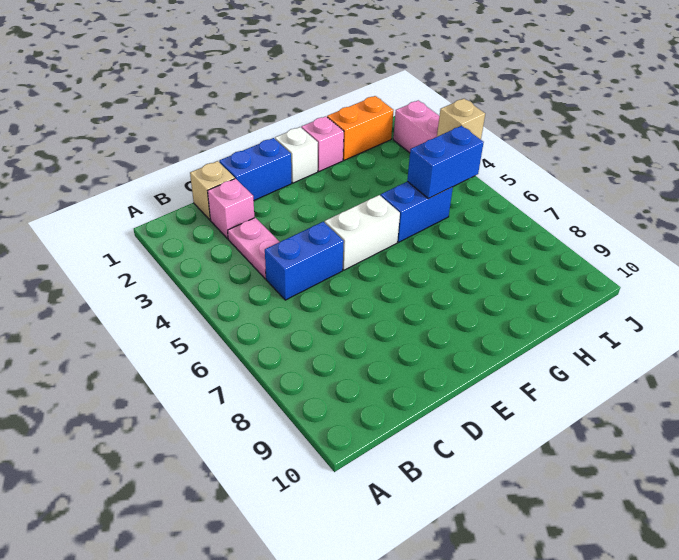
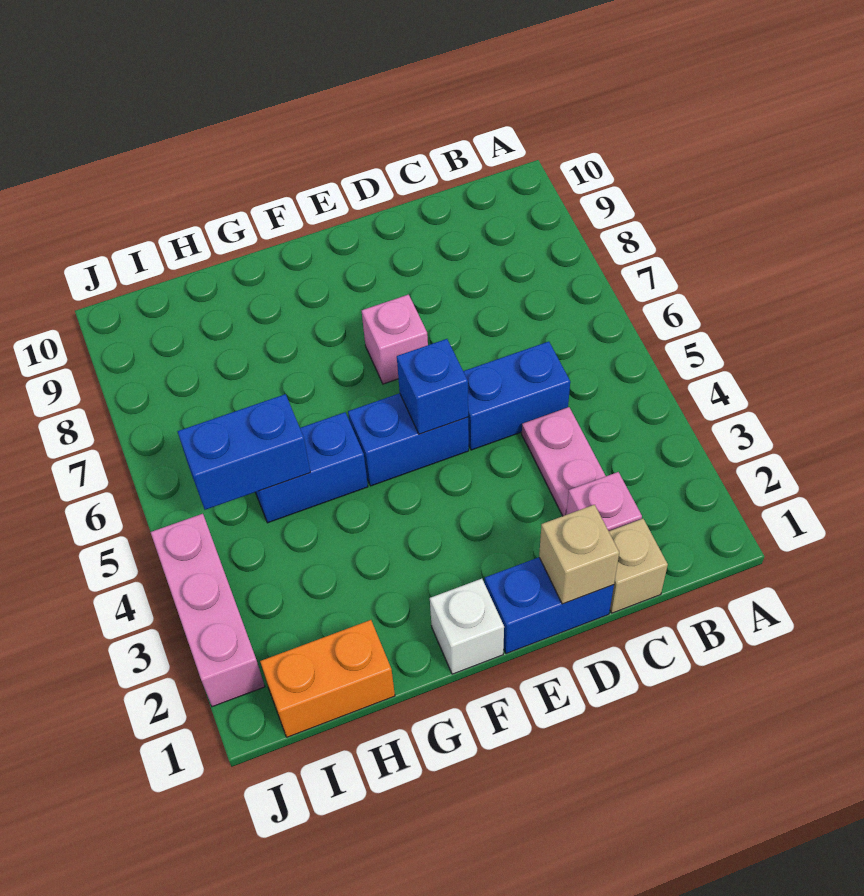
white brick E5:F5 level 1 -> blue brick E5:F5 level 1
none -> blue brick E5 level 2
pink brick G1 level 1 -> pink brick E7 level 1
tan brick J4 level 2 -> tan brick D1 level 2

